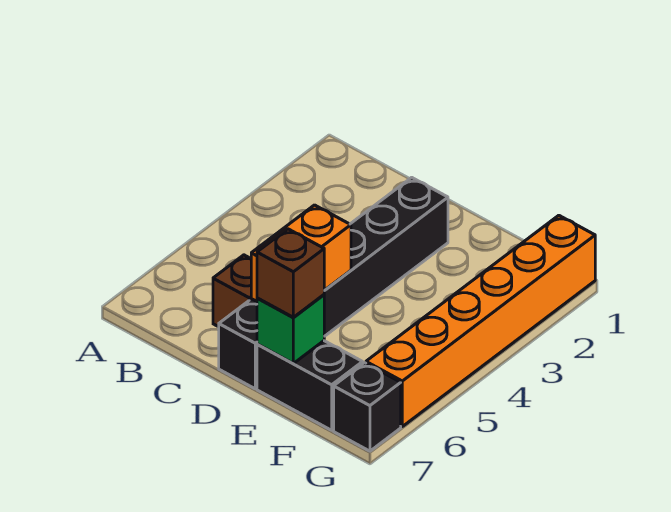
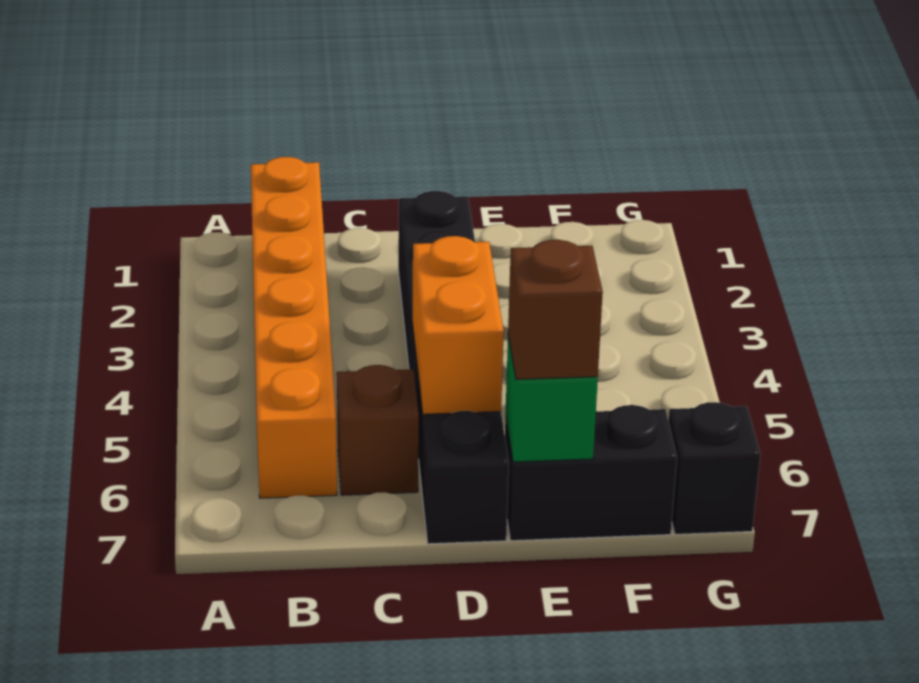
orange brick G1:G6 level 1 -> orange brick B1:B6 level 1

